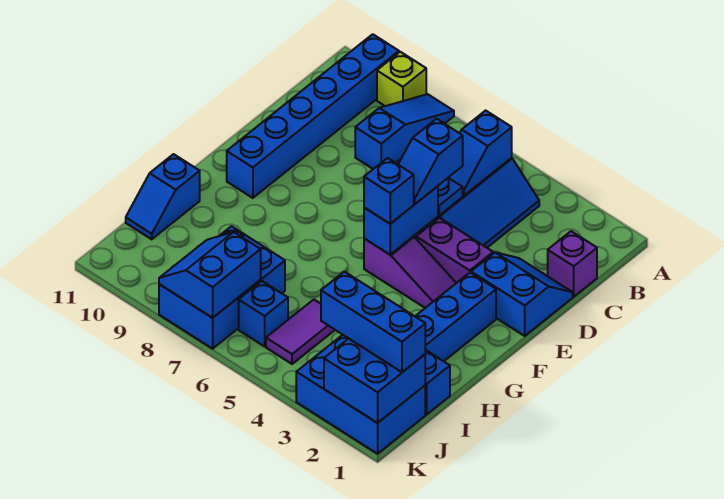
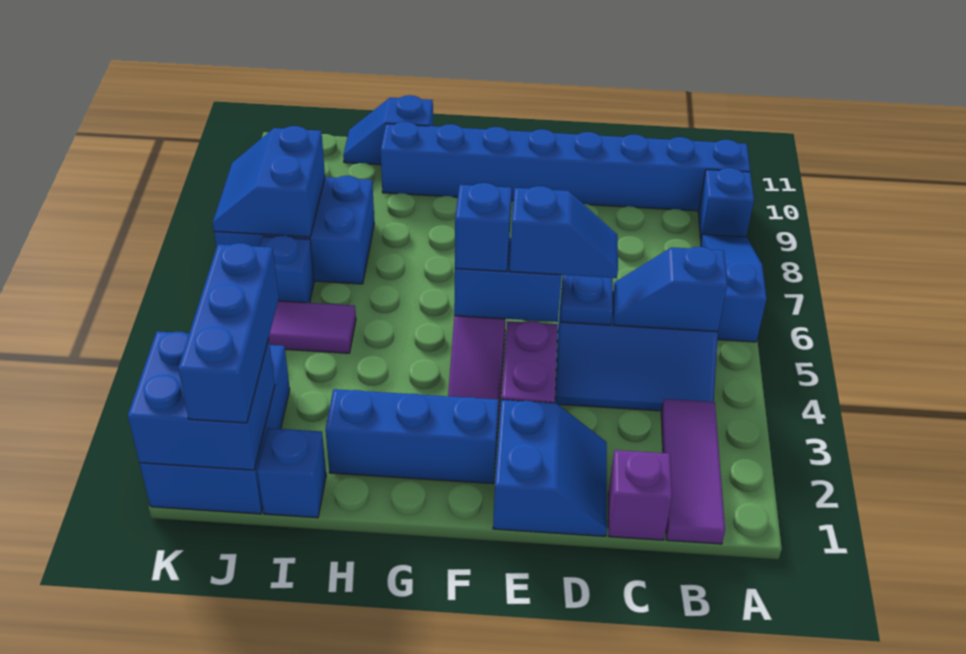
blue slope A8:C8 level 1 top C -> blue slope A6:A8 level 1 top 6
lime brick A9 level 1 -> blue brick A9 level 1
blue brick A10:F10 level 1 -> blue brick A10:H10 level 1
none -> purple tile B1:B3 level 1
blue slope D5:E5 level 3 top D -> blue slope D5:E5 level 3 top E
blue slope J7:K8 level 2 top 7 -> blue slope J7:K8 level 2 top J

